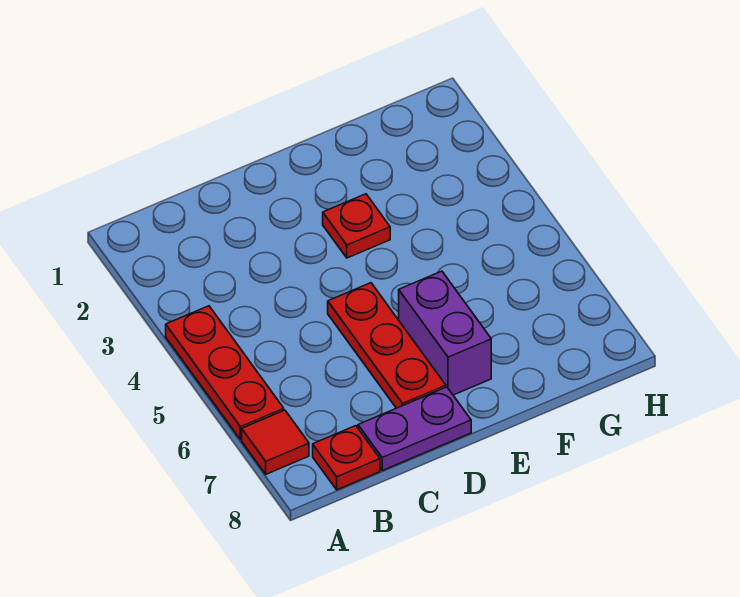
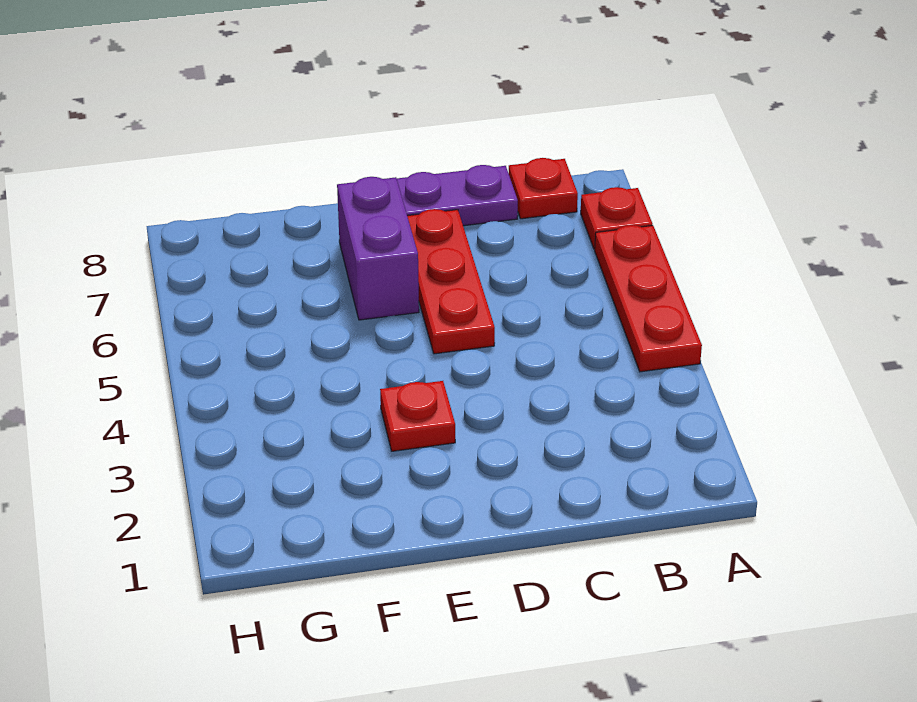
red tile A7 level 1 -> red plate A7 level 1

